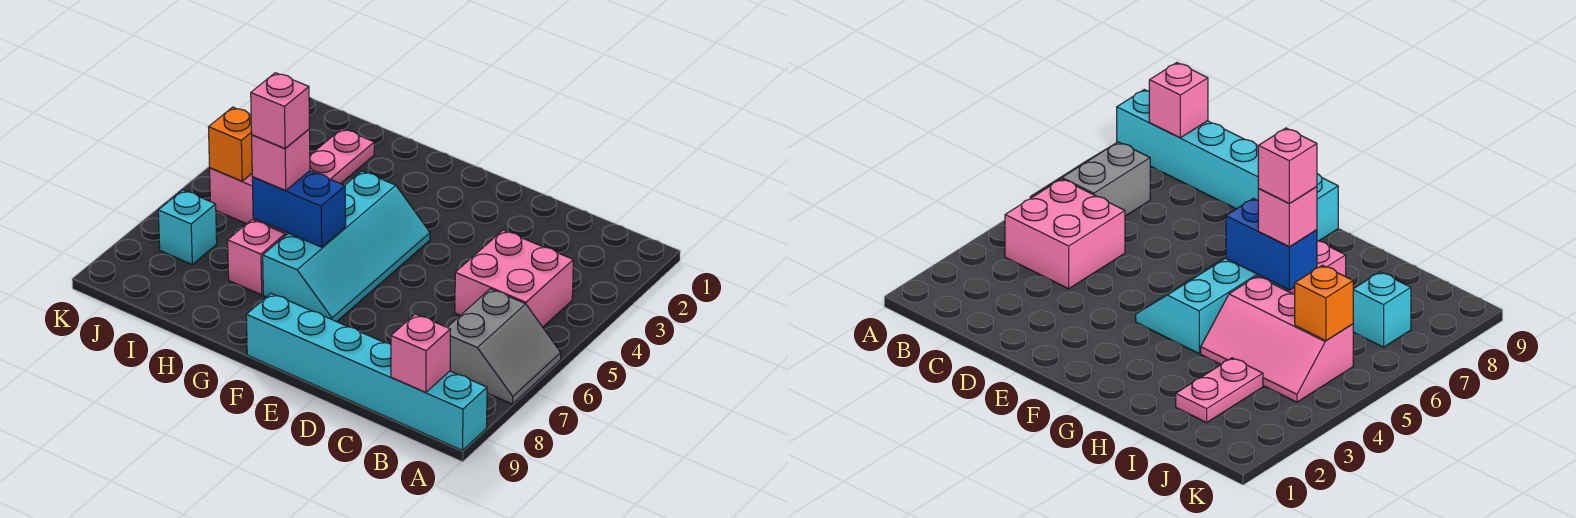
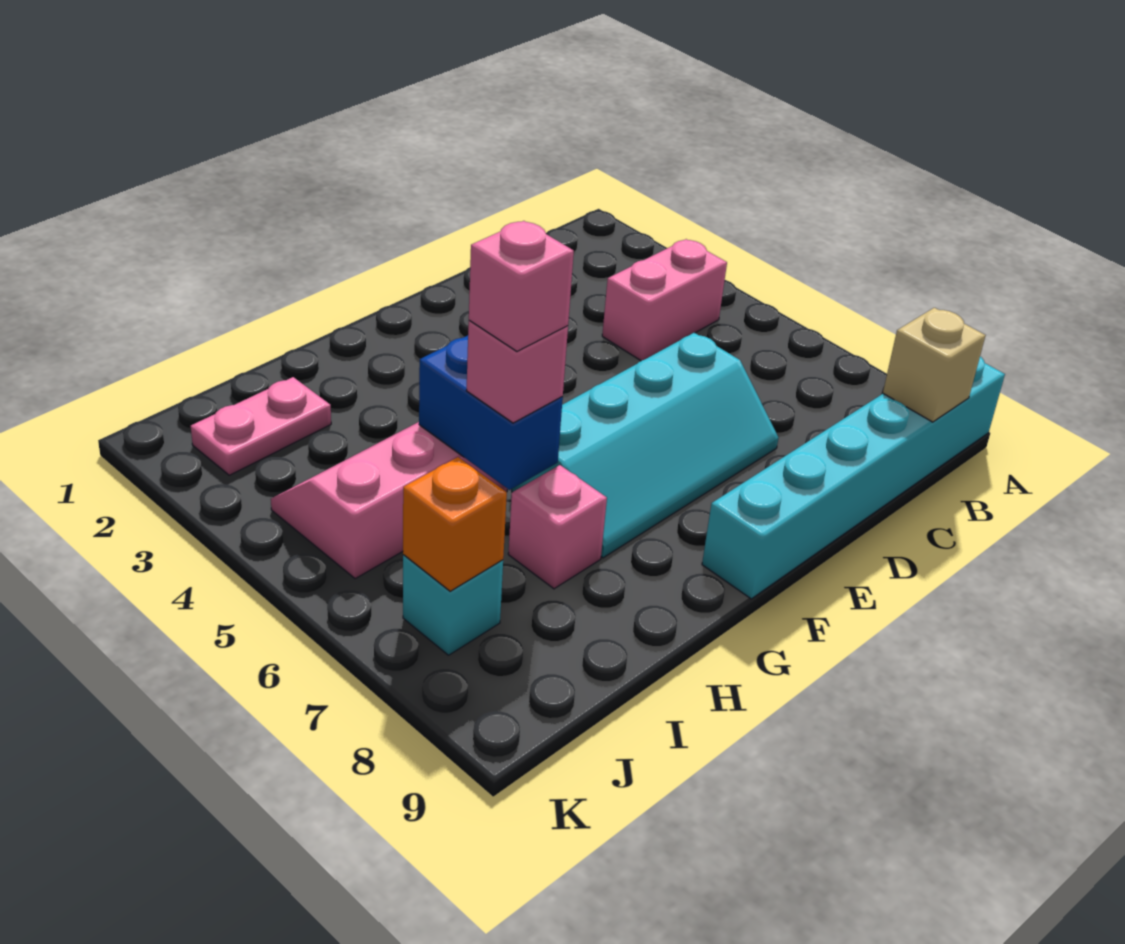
grey slope A6:B7 level 1 top B -> none
pink brick B4:C5 level 1 -> pink brick B4:C4 level 1
pink brick B9 level 2 -> tan brick B9 level 2
cyan slope F4:G7 level 1 top G -> cyan slope D6:G7 level 1 top 6
blue brick G6:H6 level 2 -> blue brick H5:H6 level 2
pink plate I2:I3 level 1 -> pink plate I2:J2 level 1
orange brick J5 level 2 -> orange brick J7 level 2

